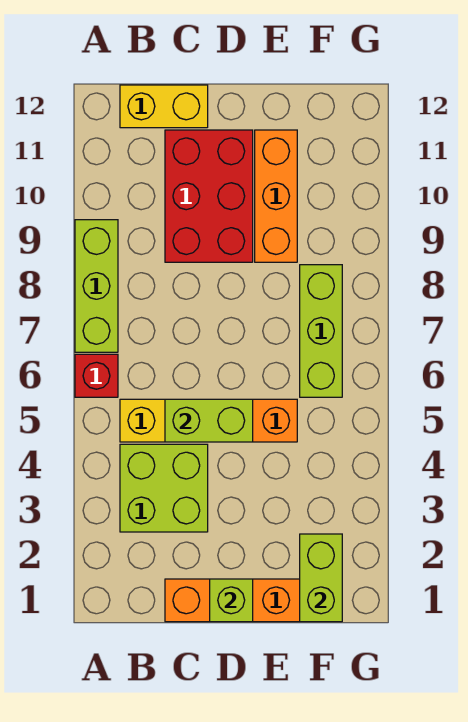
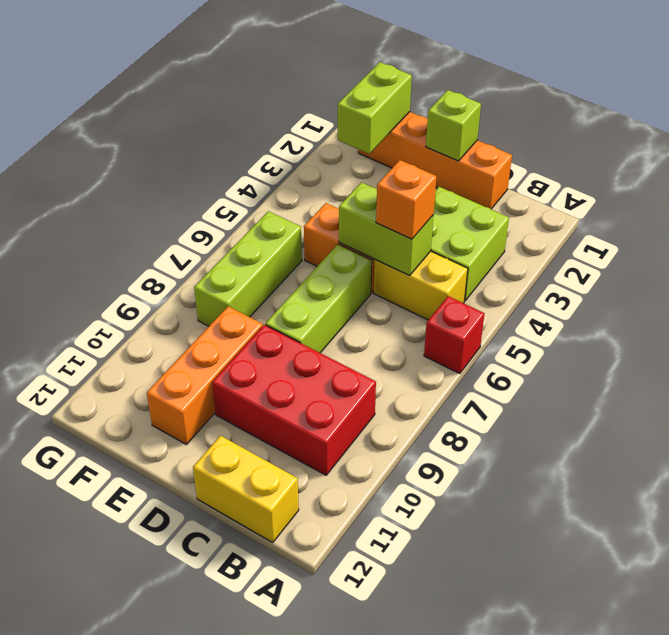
lime brick A7:A9 level 1 -> lime brick D6:D8 level 1
none -> orange brick C5 level 3
red brick C9:D11 level 1 -> red brick B9:D10 level 1

